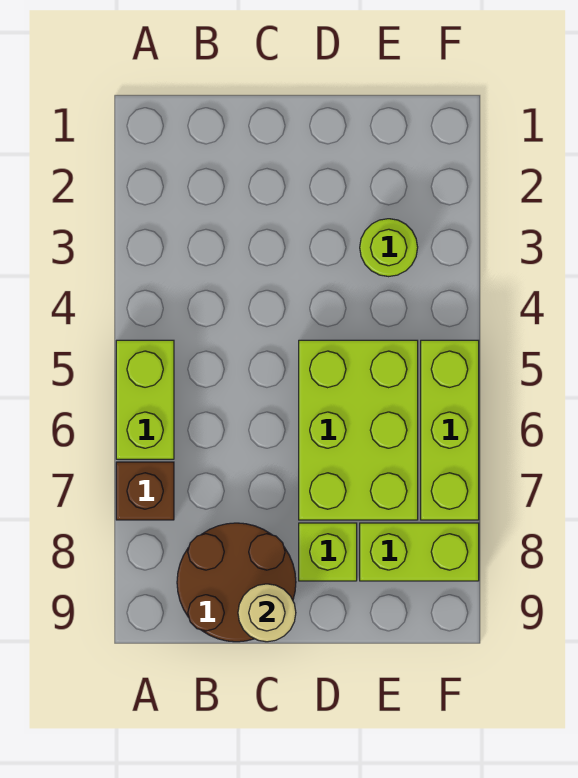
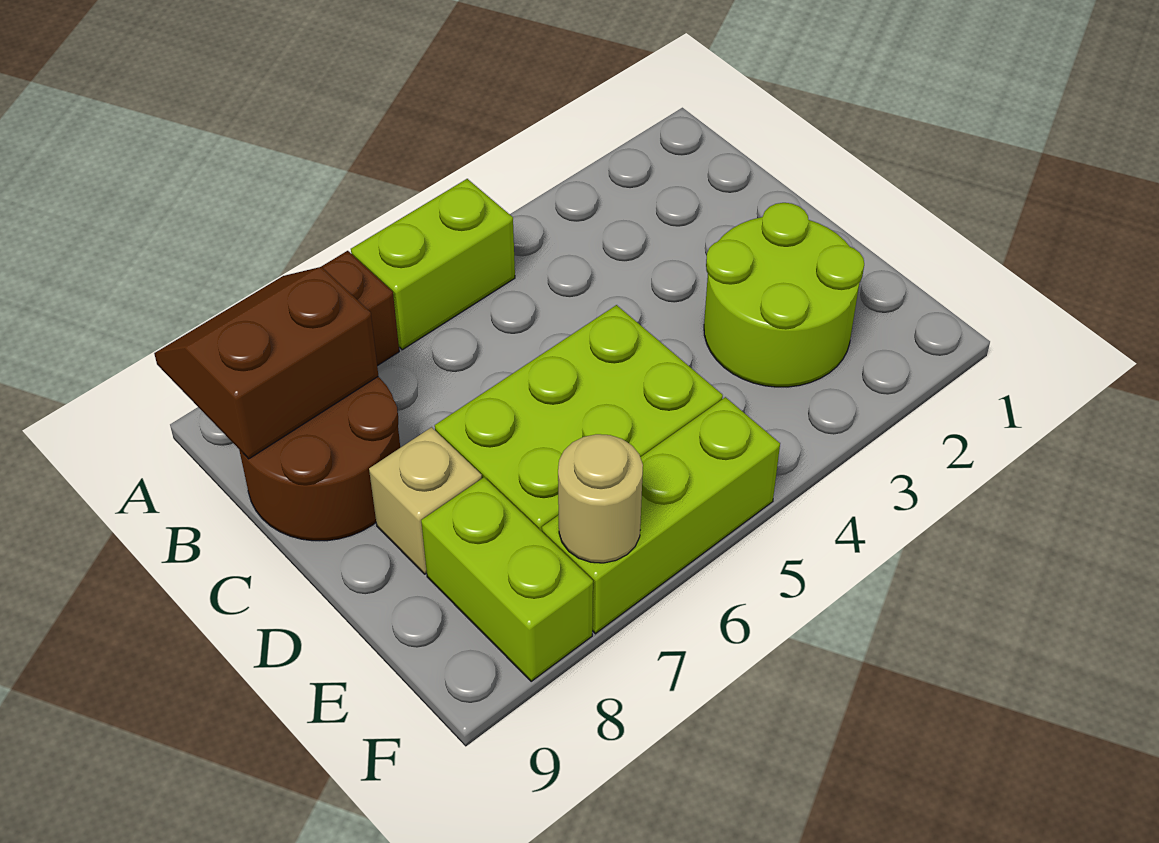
none -> brown slope A8:B9 level 2 top B
tan round brick C9 level 2 -> tan round brick F7 level 2
lime brick D8 level 1 -> tan brick D8 level 1
lime round brick E3 level 1 -> lime round brick D2:E3 level 1

